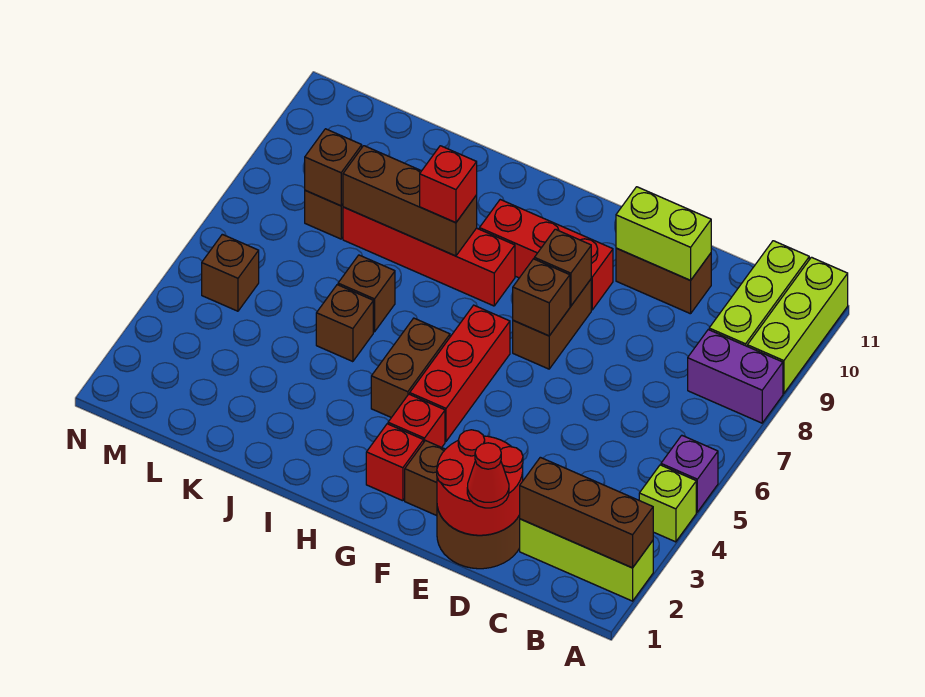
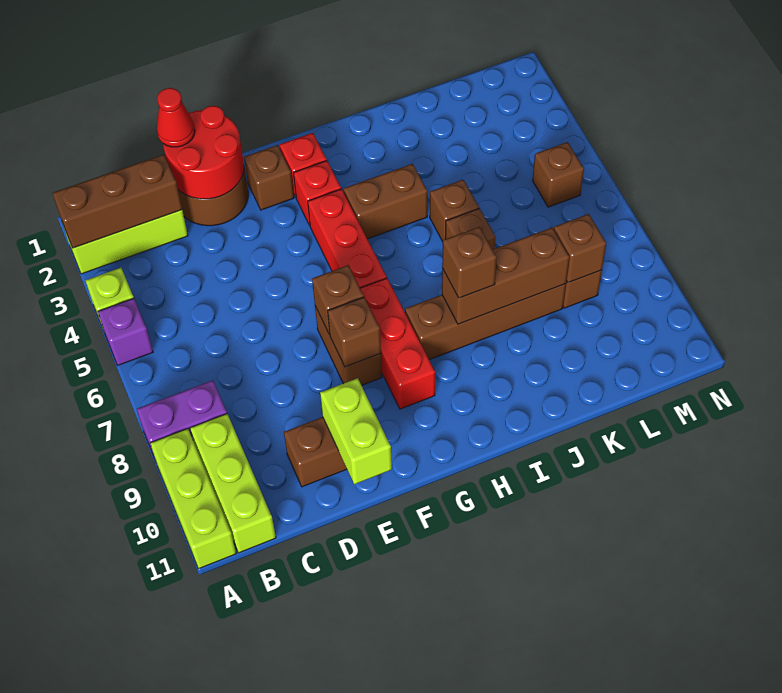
lime brick D10:E10 level 2 -> lime brick E10:E11 level 2
red brick F9:H9 level 1 -> red brick G7:G9 level 1
brown brick H4:H5 level 1 -> brown brick H4:I4 level 1
red brick H8:K8 level 1 -> brown brick H8:K8 level 1
red brick I8 level 3 -> brown brick I8 level 3

